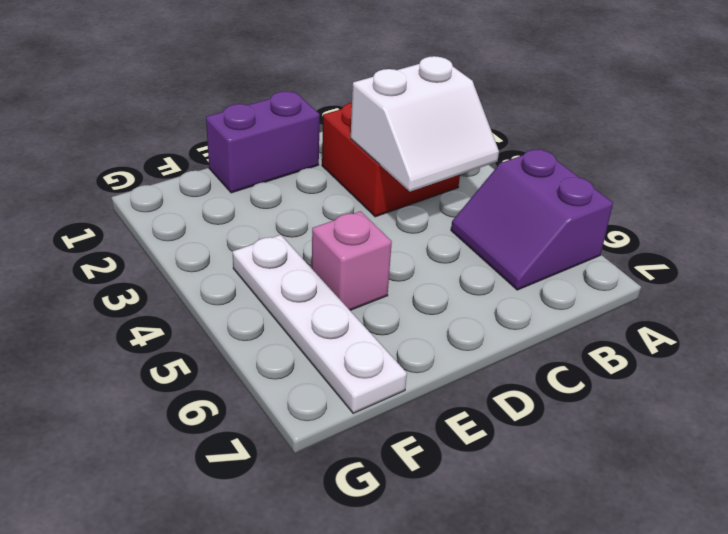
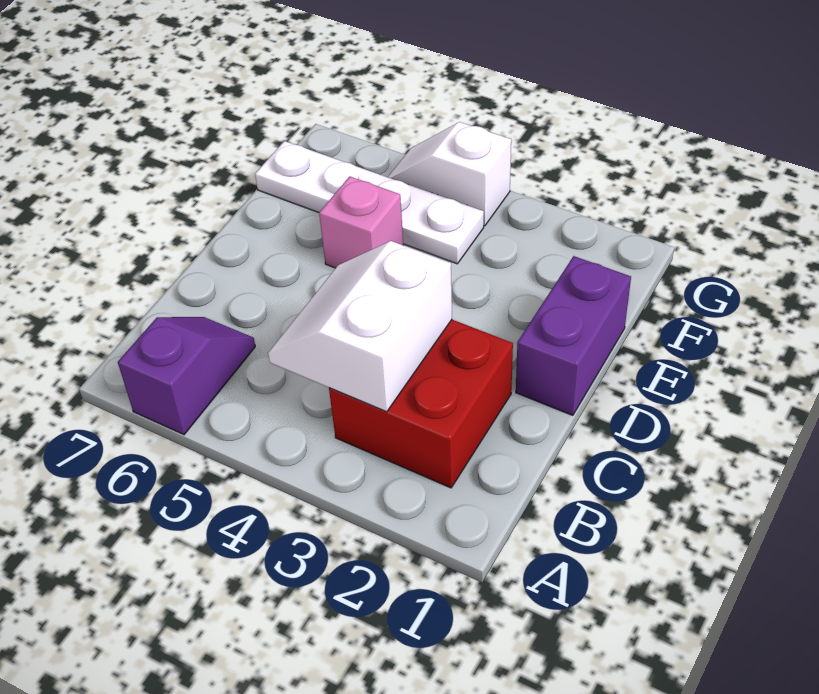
purple slope A5:B6 level 1 top A -> purple slope A6:B6 level 1 top A
none -> white slope G4:G5 level 1 top 4

